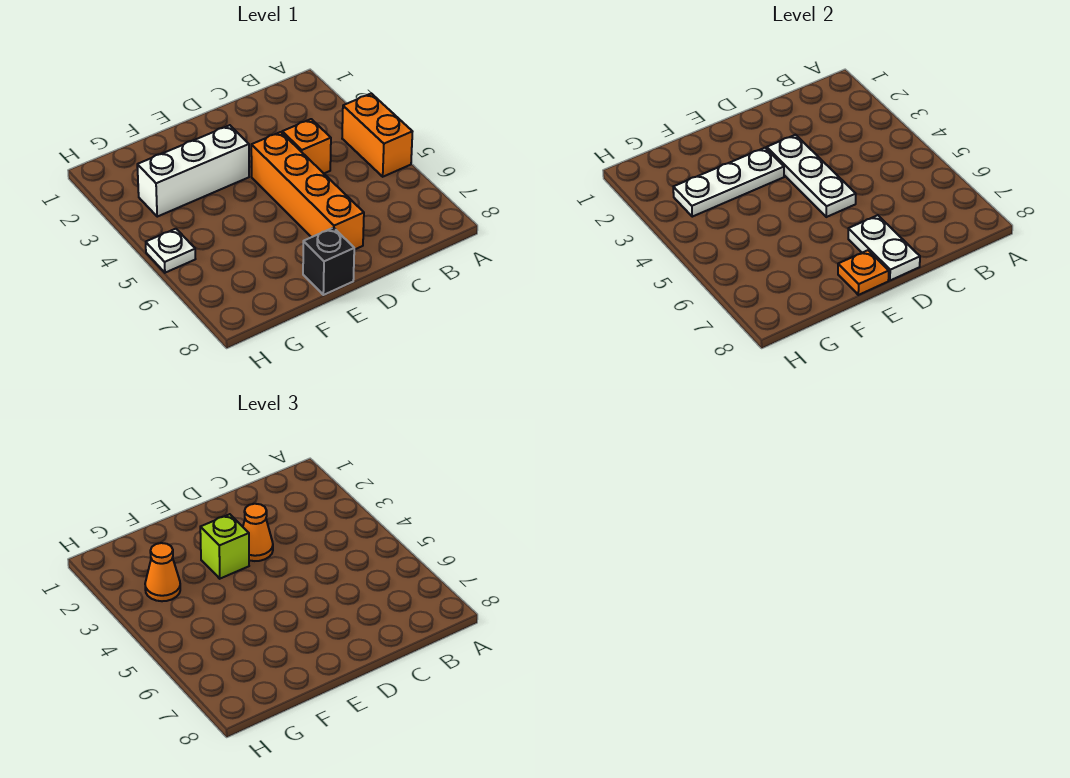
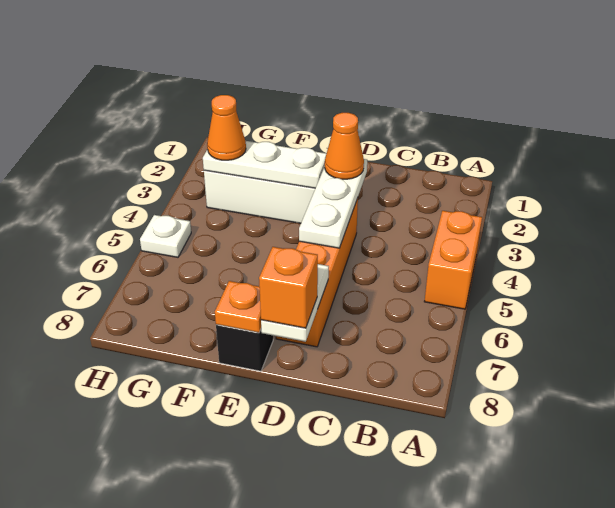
orange brick C4 level 1 -> orange brick D8 level 3
lime brick E3 level 3 -> none

